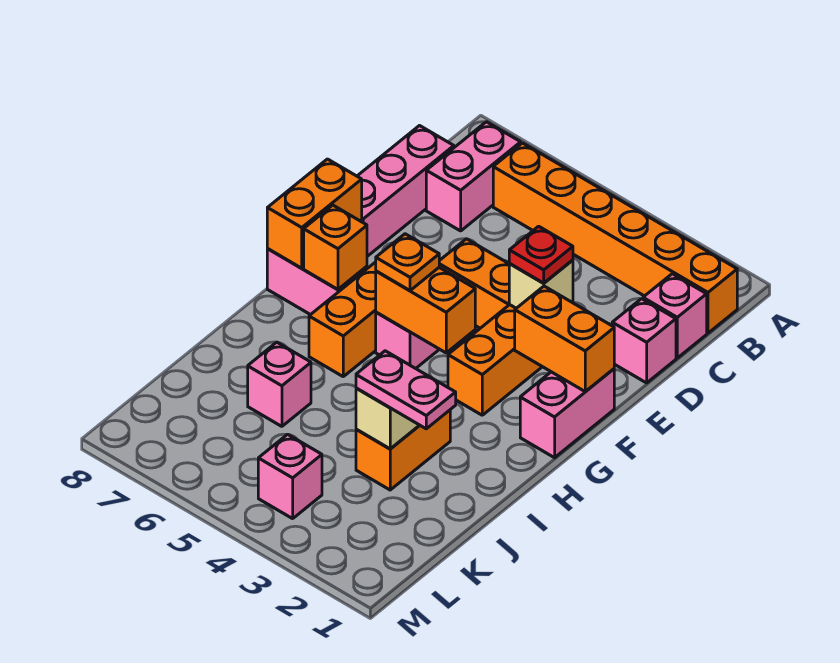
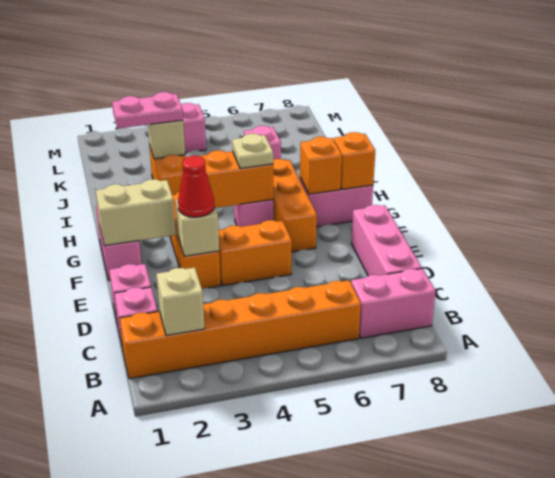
none -> tan brick B2 level 2
pink brick B7:C7 level 1 -> pink brick B7:B8 level 1
red plate E3 level 3 -> red cone E3 level 3
orange brick F1:F2 level 2 -> tan brick F1:F2 level 2
orange brick F8:G8 level 2 -> orange brick G8 level 2
orange plate G5 level 3 -> tan plate G5 level 3

